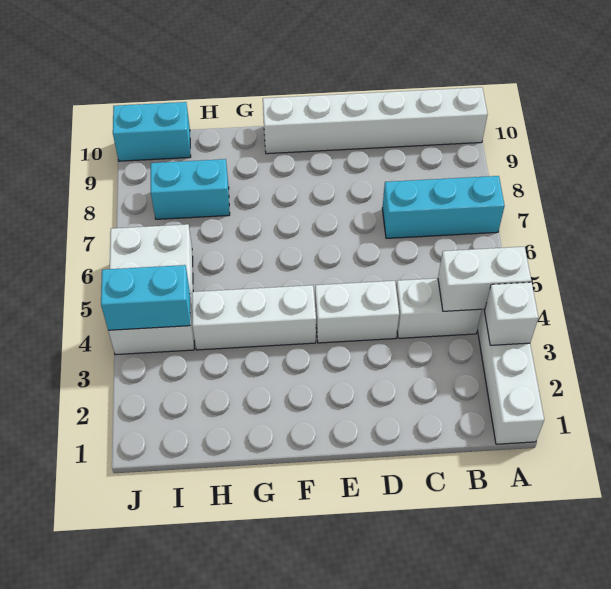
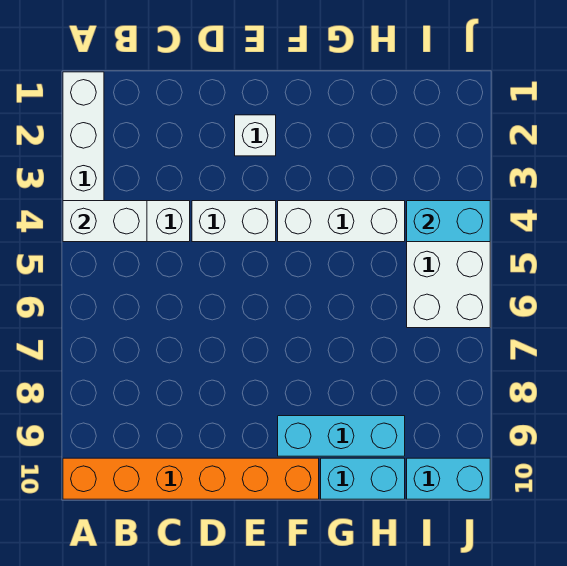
white brick A3 level 2 -> white brick E2 level 1
cyan brick A7:C7 level 1 -> cyan brick F9:H9 level 1
white brick A10:F10 level 1 -> orange brick A10:F10 level 1
cyan brick H8:I8 level 1 -> cyan brick G10:H10 level 1

